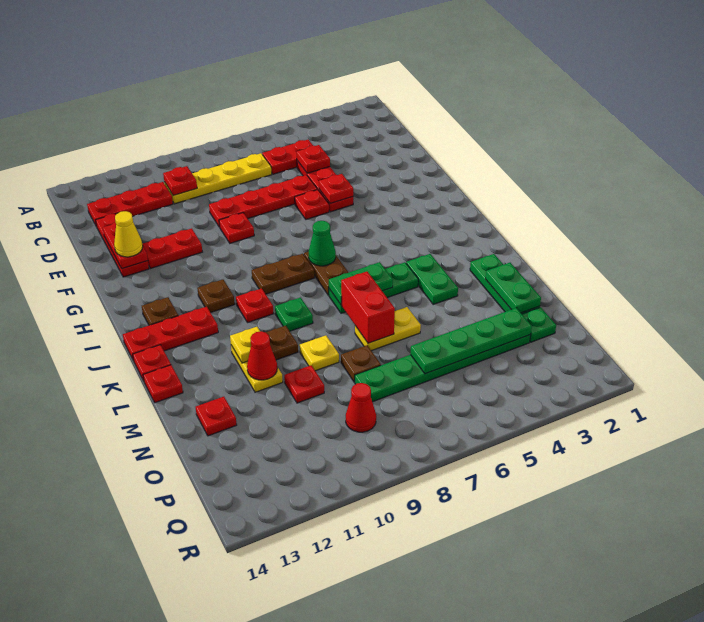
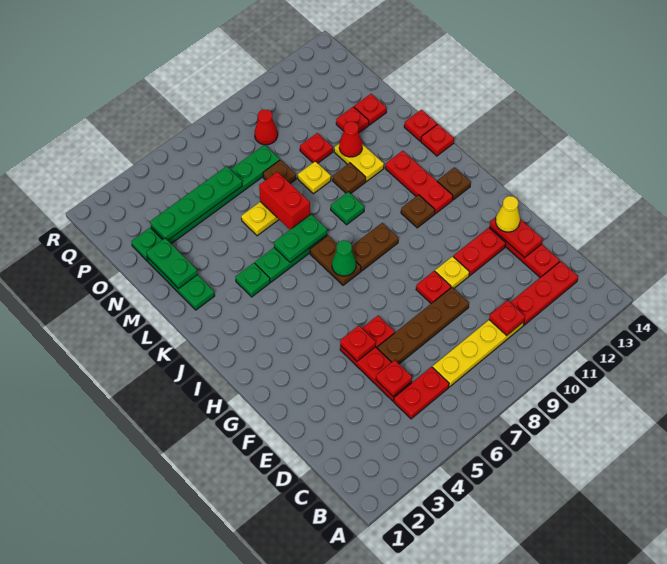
red plate E6:E9 level 1 -> brown plate E6:E9 level 1
red plate J10 level 1 -> red plate N12 level 1
red plate J12:J14 level 1 -> red plate I12:K12 level 1
green plate K4:L4 level 1 -> green plate K4 level 1
yellow plate L11 level 2 -> yellow plate F10 level 1

